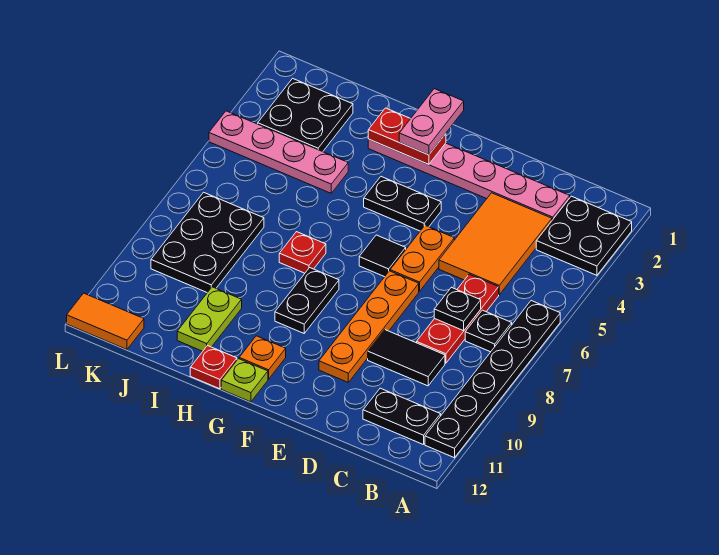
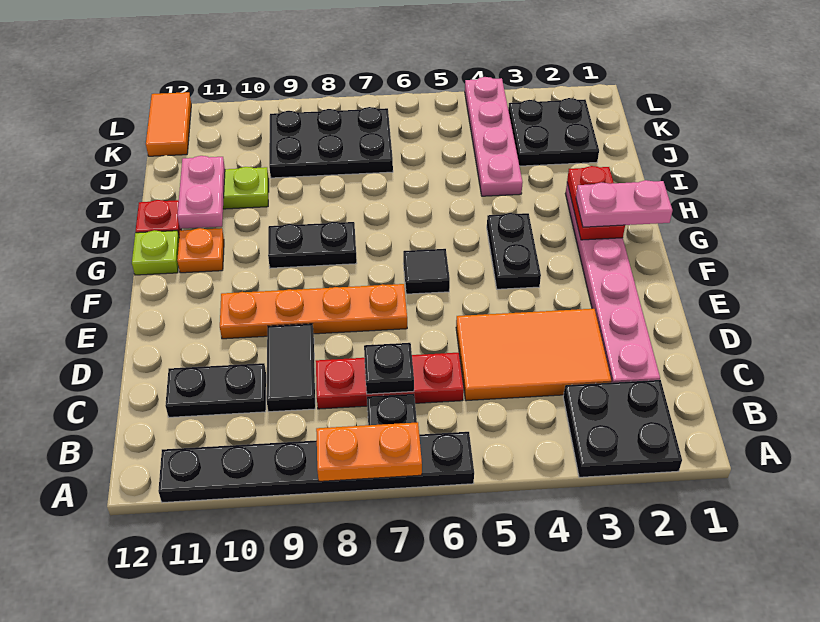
black plate B11:C11 level 1 -> black plate C10:C11 level 1
orange plate E5:E6 level 1 -> orange plate A7:A8 level 2
red plate H7 level 1 -> none
none -> pink plate H11:I11 level 2

